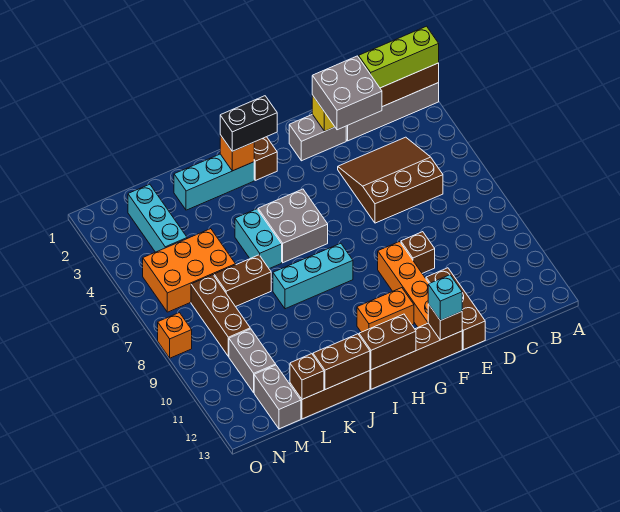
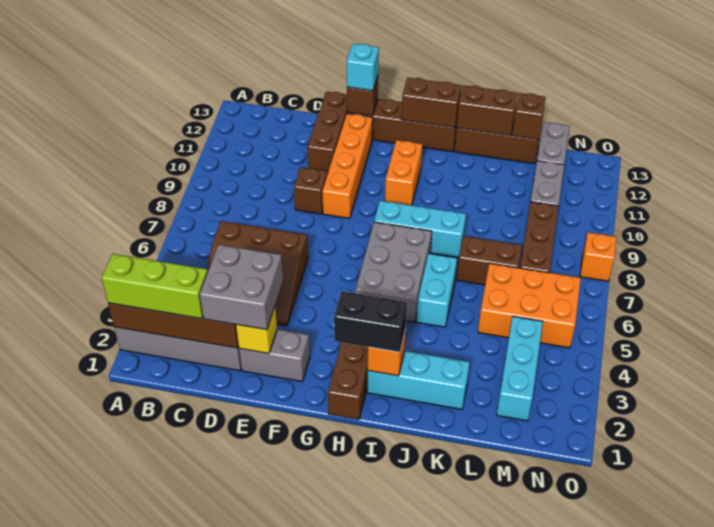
orange brick G11:H11 level 1 -> orange brick H10:H11 level 1
grey brick H5:I6 level 1 -> grey brick H5:I7 level 1

